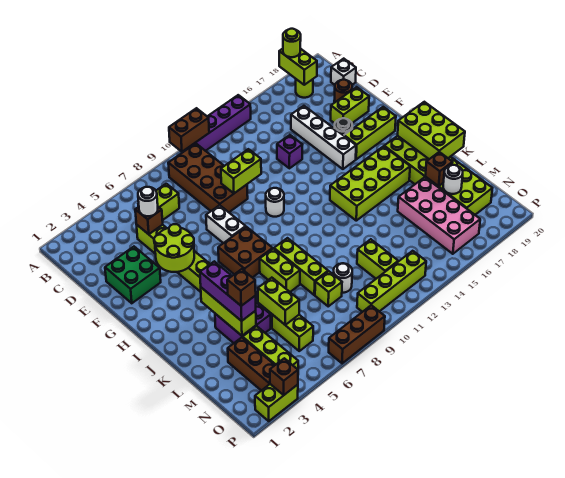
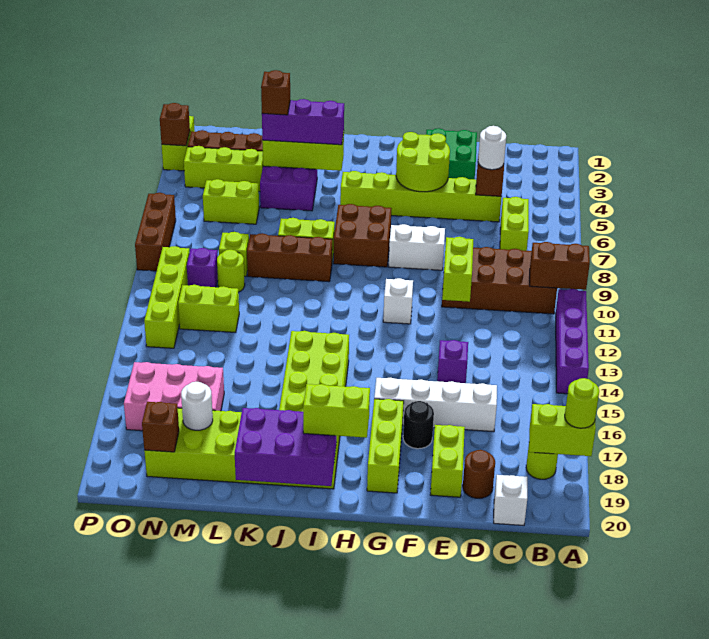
brown brick A10:A11 level 2 -> brown brick A10:B10 level 2
white round brick G11 level 1 -> white brick G11 level 1
lime brick I19:K20 level 2 -> purple brick I19:K20 level 2
lime brick J9:L9 level 1 -> brown brick J9:L9 level 1
lime brick L6:M6 level 2 -> lime brick H19:I19 level 3
pink brick L16:O17 level 1 -> pink brick M16:O17 level 1
brown brick L18 level 2 -> brown brick N19 level 2
white round brick M10 level 1 -> lime round brick M10 level 1
none -> purple brick N10 level 1

